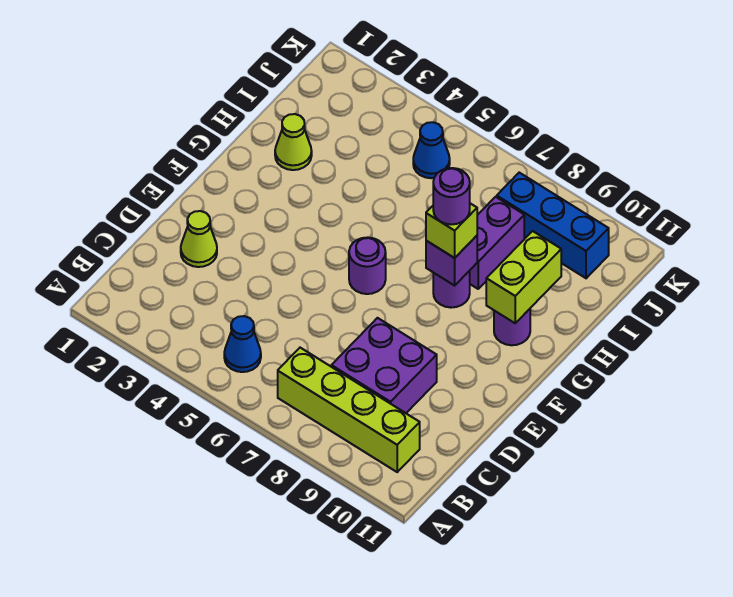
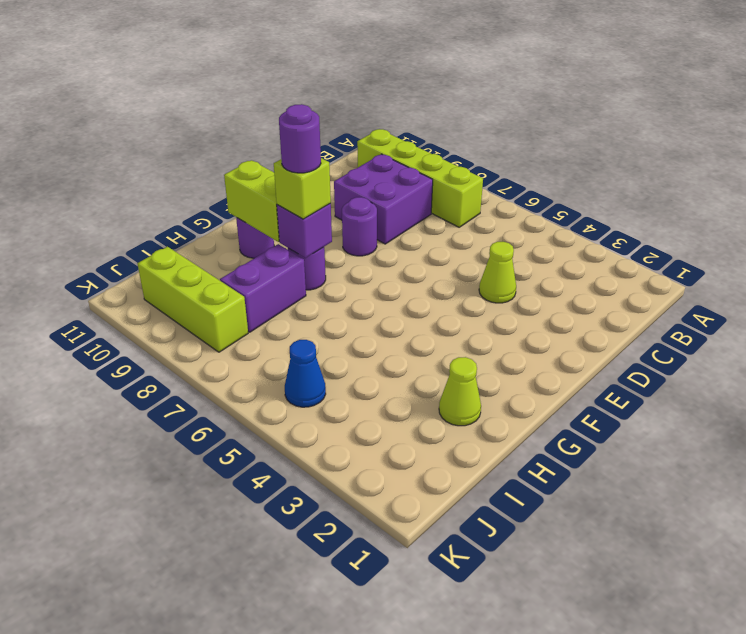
blue cone B5 level 1 -> none
lime cone D2 level 1 -> lime cone D4 level 1
purple round brick F6 level 1 -> purple round brick E8 level 1
lime brick G10:H10 level 2 -> lime brick G9:G10 level 2
blue brick J8:J10 level 1 -> lime brick J8:J10 level 1

